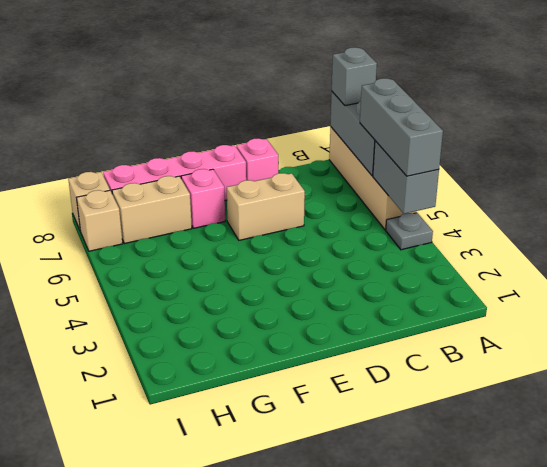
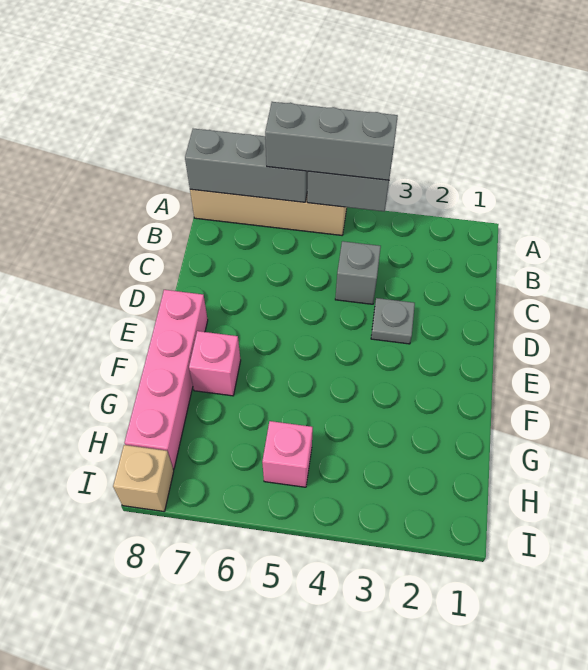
grey plate A4 level 1 -> grey plate D3 level 1
grey brick A8 level 3 -> grey brick C4 level 1
tan brick D6:E6 level 1 -> none
pink brick D8 level 1 -> pink brick H5 level 1
tan brick G7:H7 level 1 -> none
tan brick I7 level 1 -> none

